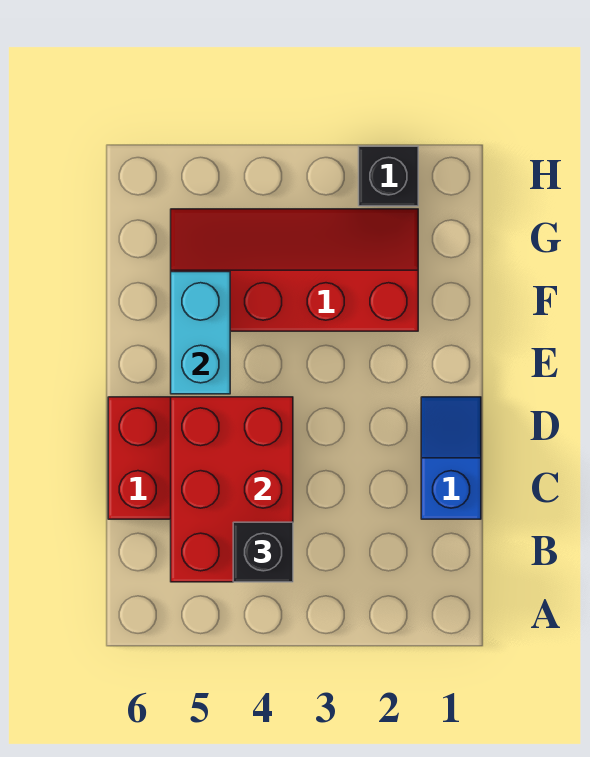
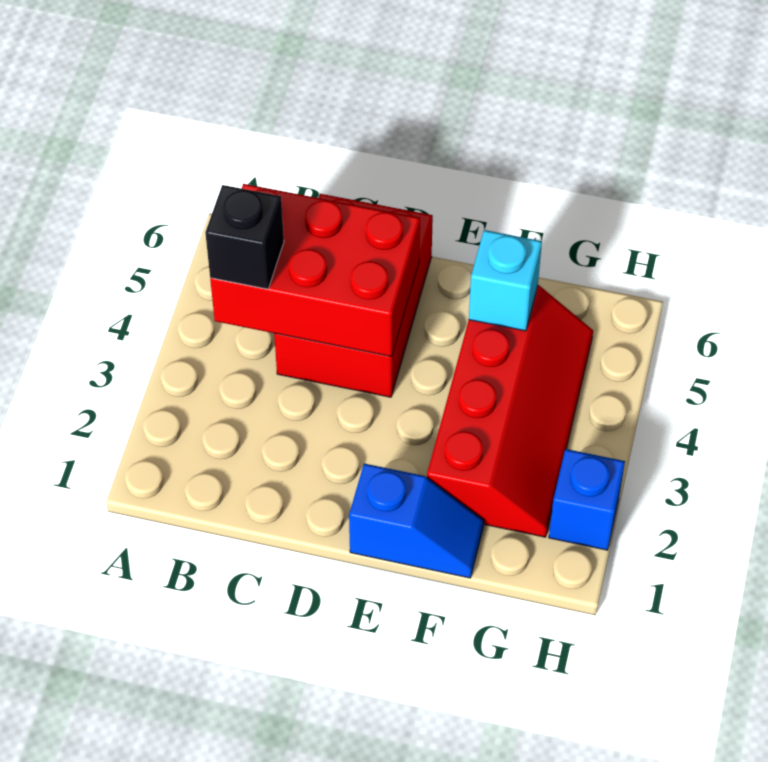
blue slope C1:D1 level 1 top C -> blue slope E1:F1 level 1 top E
cyan brick E5:F5 level 2 -> cyan brick F5 level 2
black brick H2 level 1 -> blue brick H2 level 1

